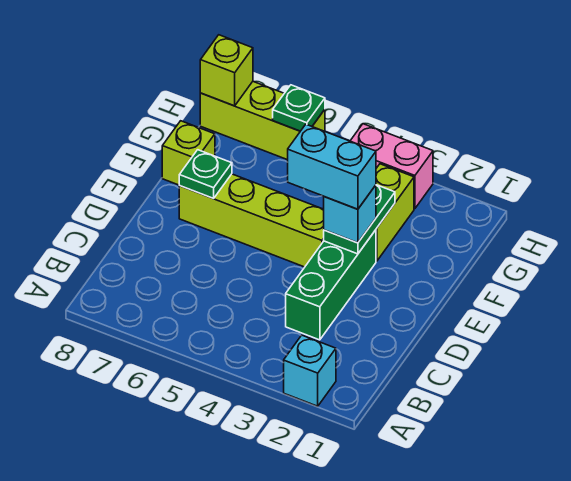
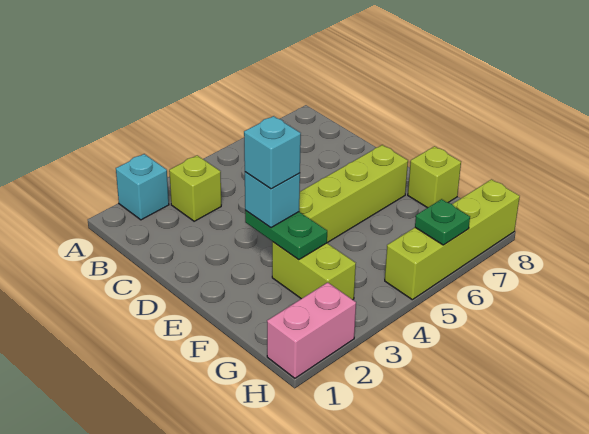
green brick C3:E3 level 1 -> none
cyan brick E3:E4 level 4 -> cyan brick E3 level 4
green plate E7 level 2 -> none
pink brick H3:H4 level 1 -> pink brick H1:H2 level 1
lime brick H6:H8 level 1 -> lime brick H5:H8 level 1
lime brick H8 level 2 -> lime brick B3 level 1

